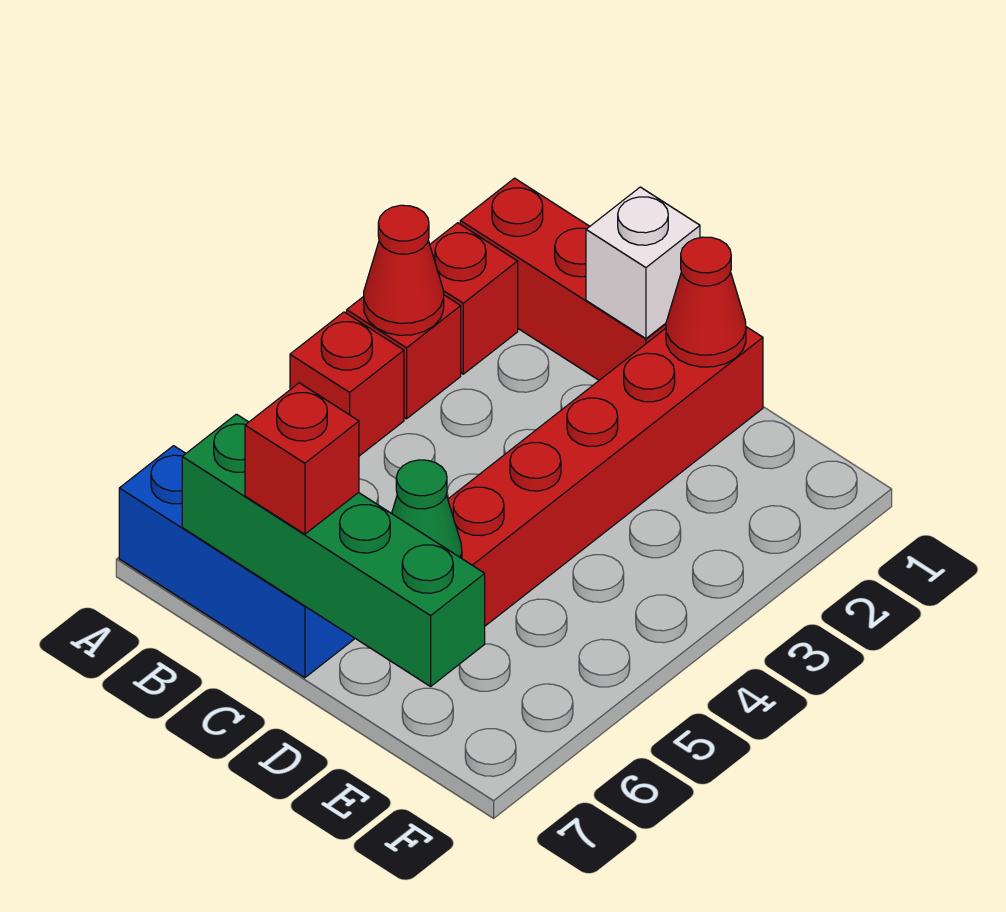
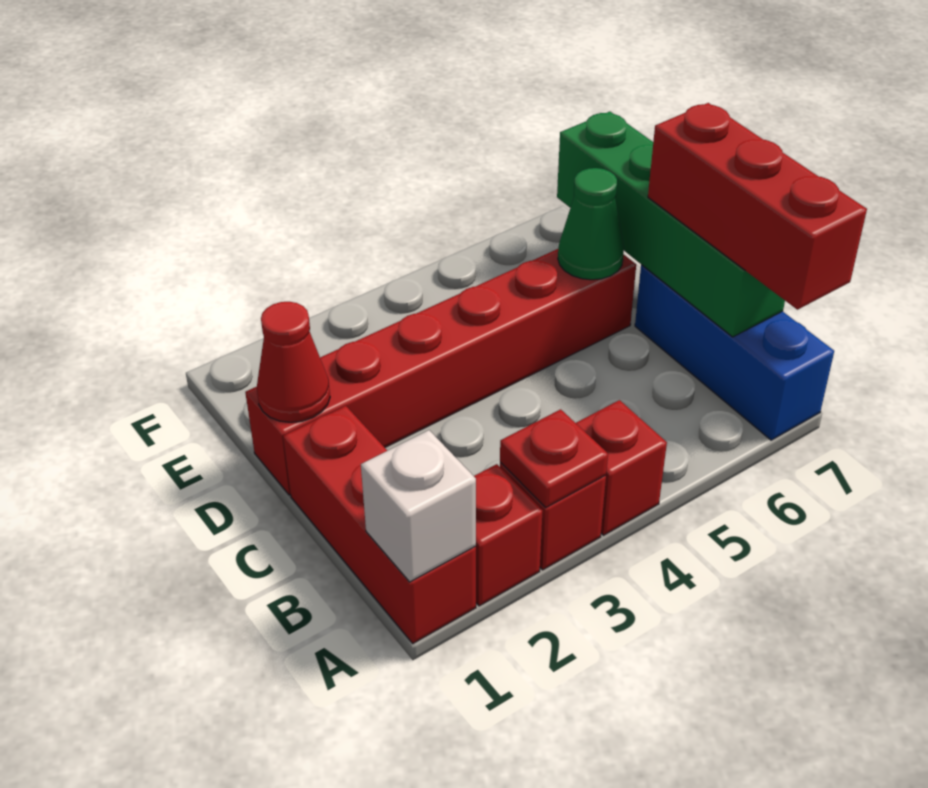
red cone A3 level 2 -> red plate A3 level 2
white brick C1 level 2 -> white brick A1 level 2
red brick C7 level 3 -> red brick A7:C7 level 3

